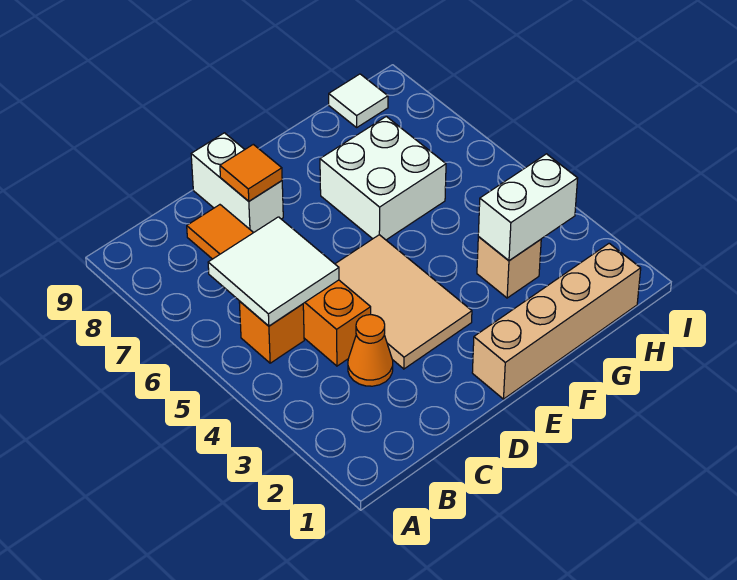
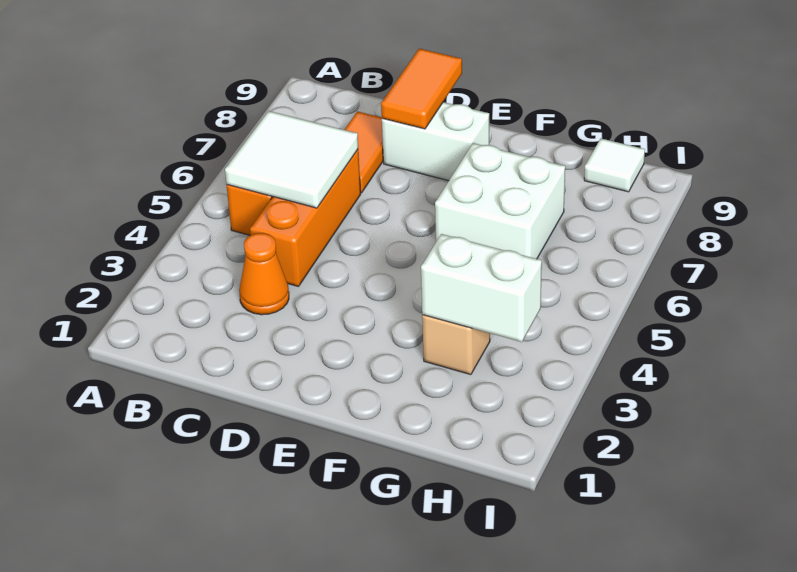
tan tile D3:E5 level 1 -> none
white brick D8:D9 level 1 -> white brick D8:E8 level 1
orange tile D8 level 2 -> orange tile D8:D9 level 2
tan brick E1:H1 level 1 -> none

